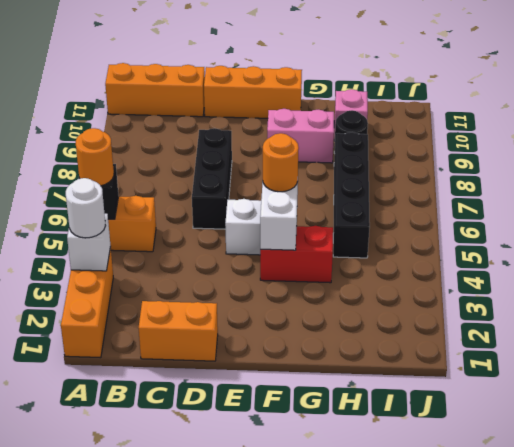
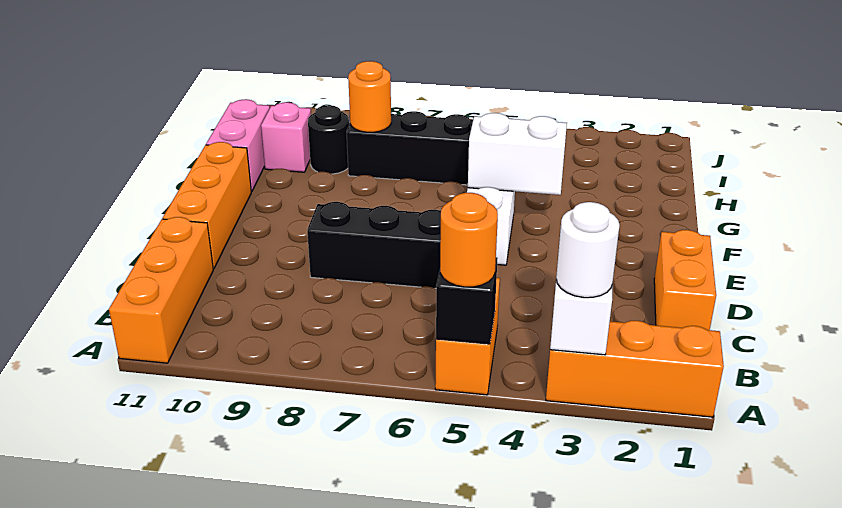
red brick F4:G4 level 1 -> none
orange round brick F5 level 3 -> orange round brick H8 level 2
pink brick F9:G9 level 1 -> pink brick G11:H11 level 1

